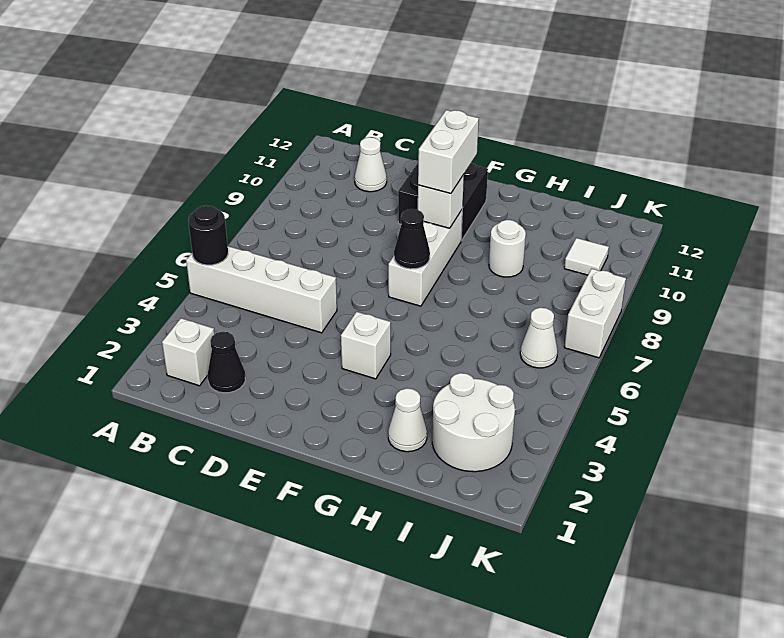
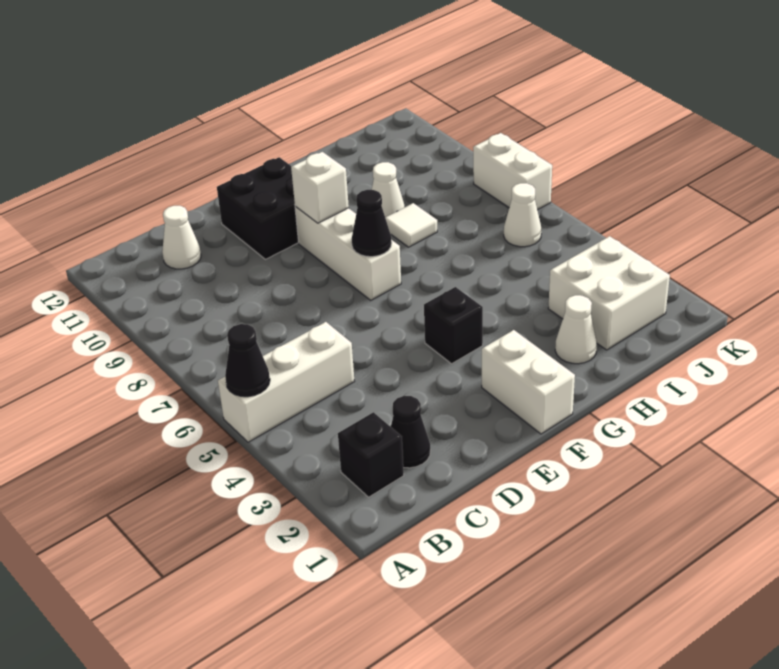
white brick A5:D5 level 1 -> white brick A5:C5 level 1
black round brick A5 level 2 -> black cone A5 level 2
white brick B2 level 1 -> black brick B2 level 1
white brick F4 level 1 -> black brick F4 level 1
white brick F9:F10 level 3 -> white brick F1:F2 level 1
white round brick H9 level 1 -> white cone H9 level 1
white round brick I2:J3 level 1 -> white brick I2:J3 level 1
white tile J10 level 1 -> white tile H8 level 1

